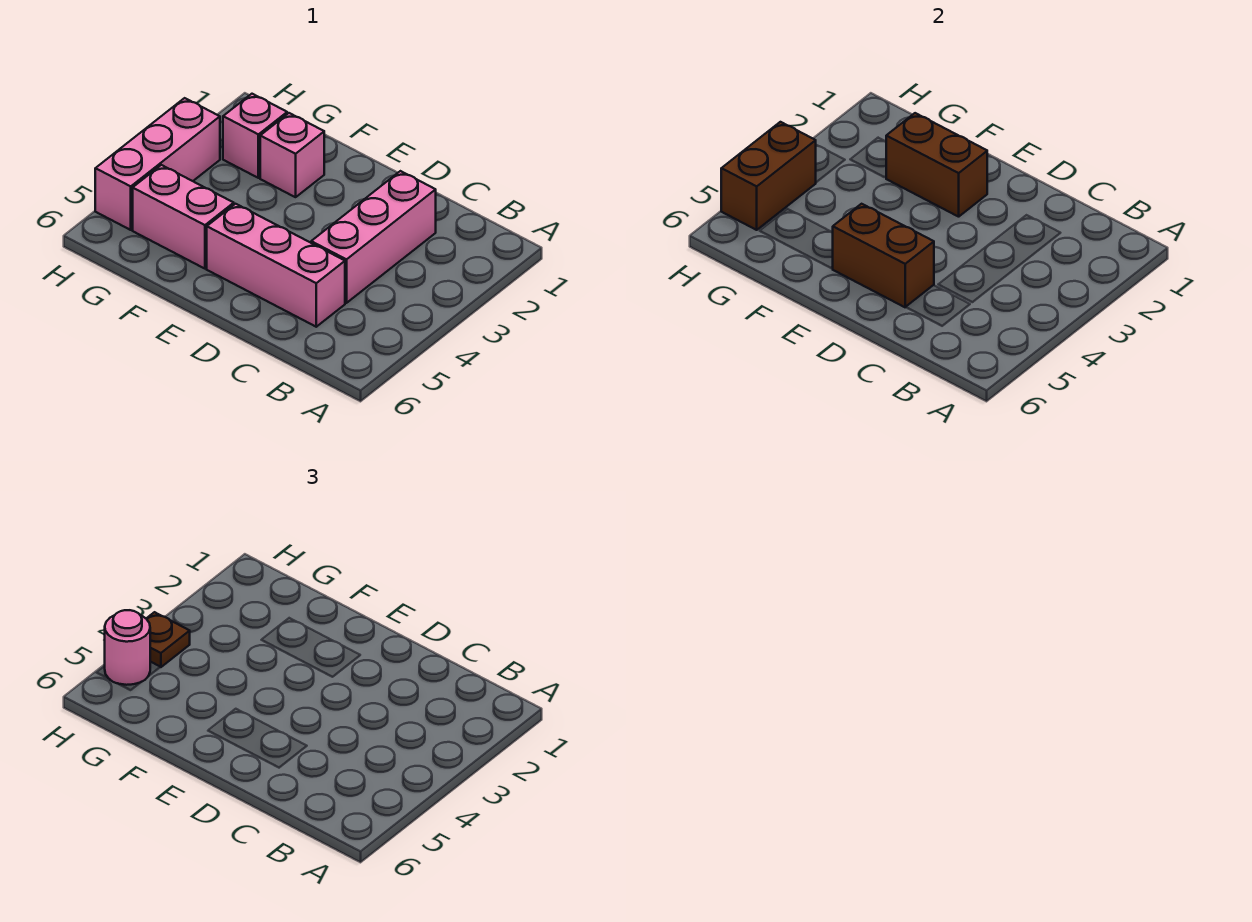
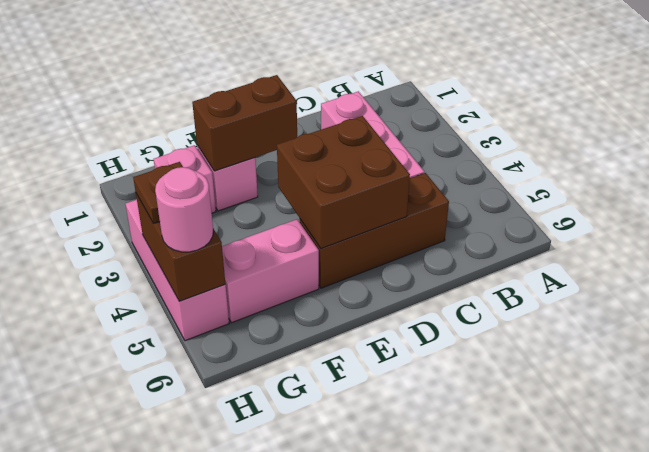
pink brick C5:E5 level 1 -> brown brick C5:E5 level 1
brown brick D5:E5 level 2 -> brown brick D4:E5 level 2

